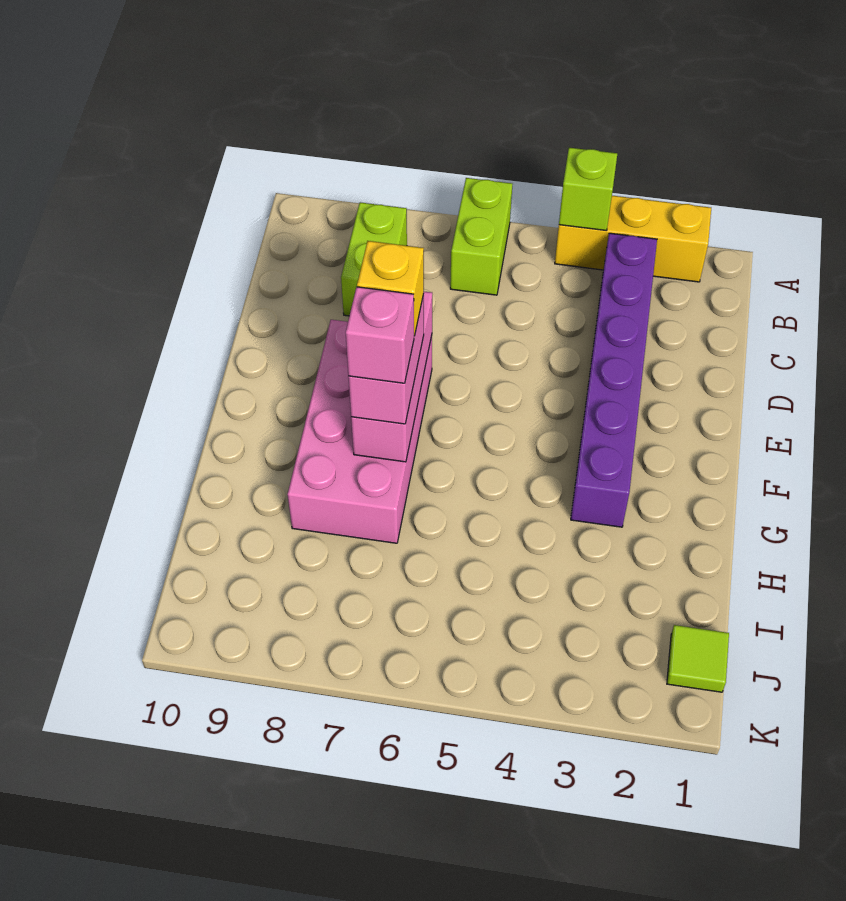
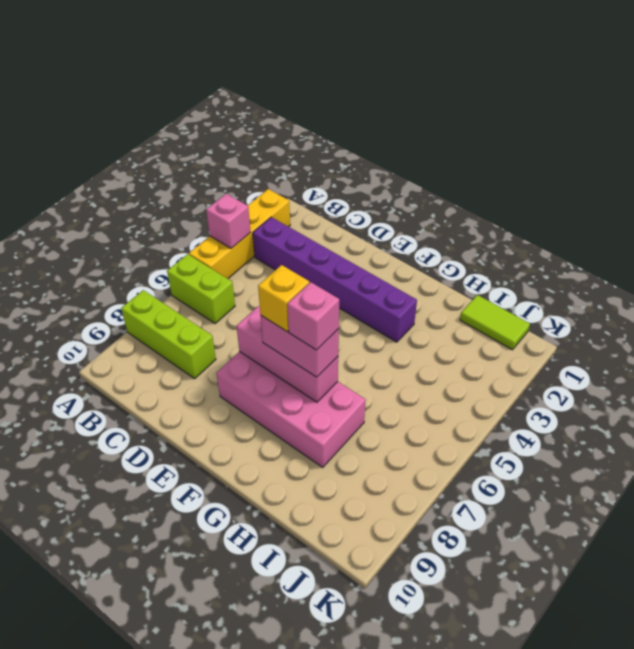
yellow brick A2:A4 level 1 -> yellow brick A2:A5 level 1
lime brick A4 level 2 -> pink brick A4 level 2
lime brick B8:C8 level 1 -> lime brick A8:C8 level 1
lime tile J1 level 1 -> lime tile I1:J1 level 1

